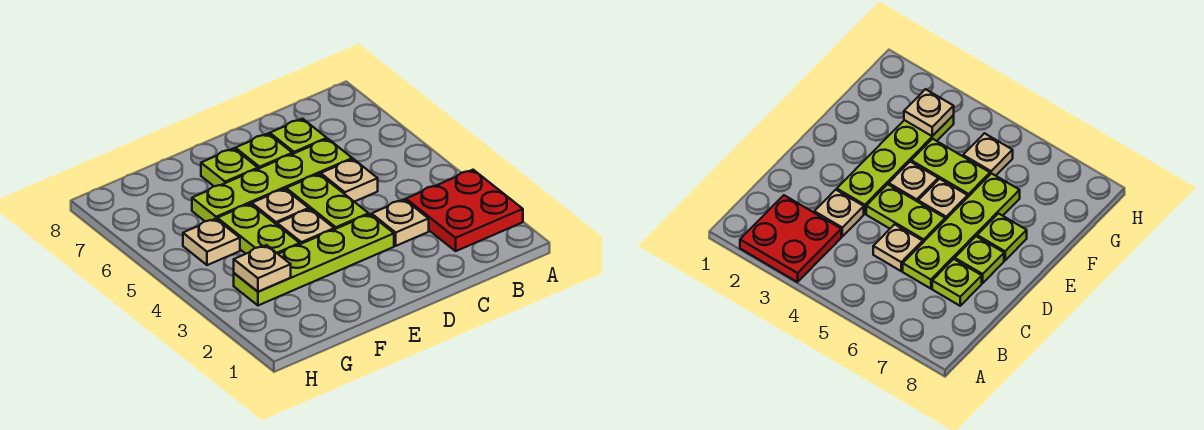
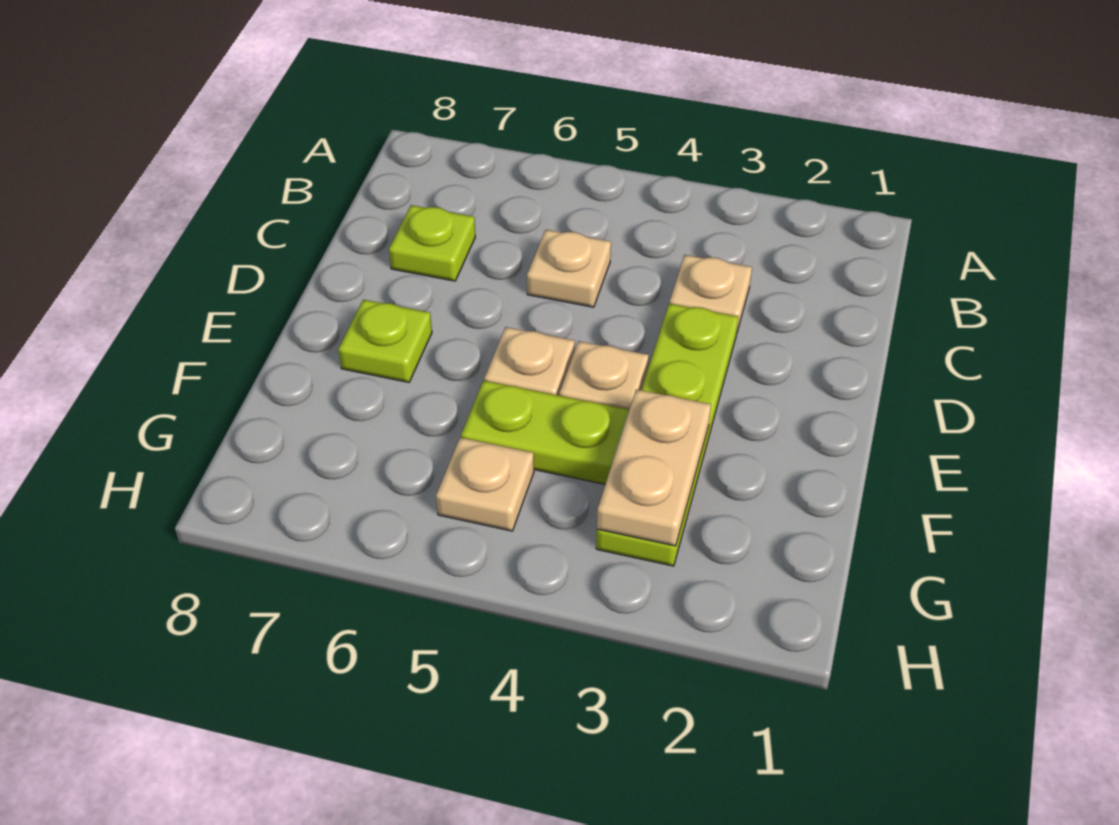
red plate A2:B3 level 1 -> none
lime plate C6:F6 level 1 -> none
lime plate D4:D5 level 1 -> none
lime plate D7 level 1 -> none
tan plate G3 level 2 -> tan plate F3:G3 level 2

